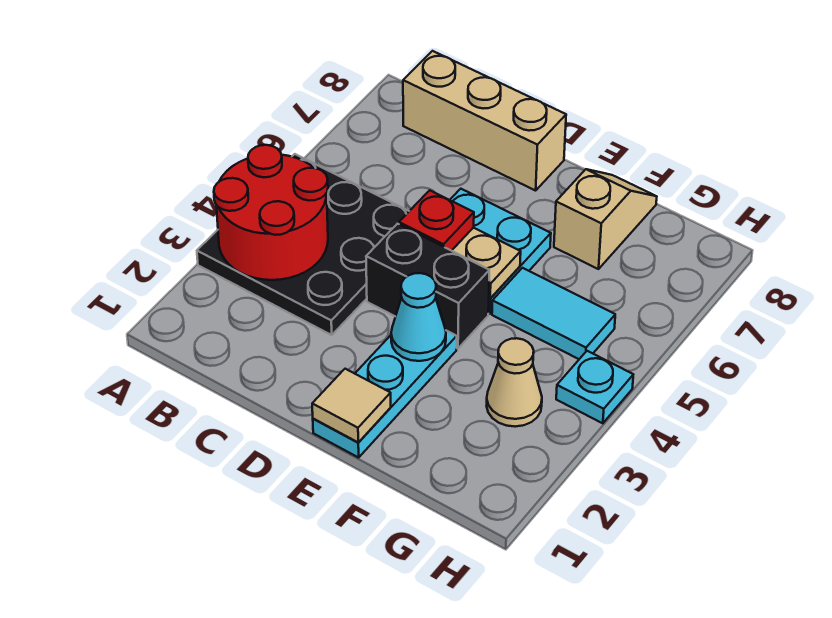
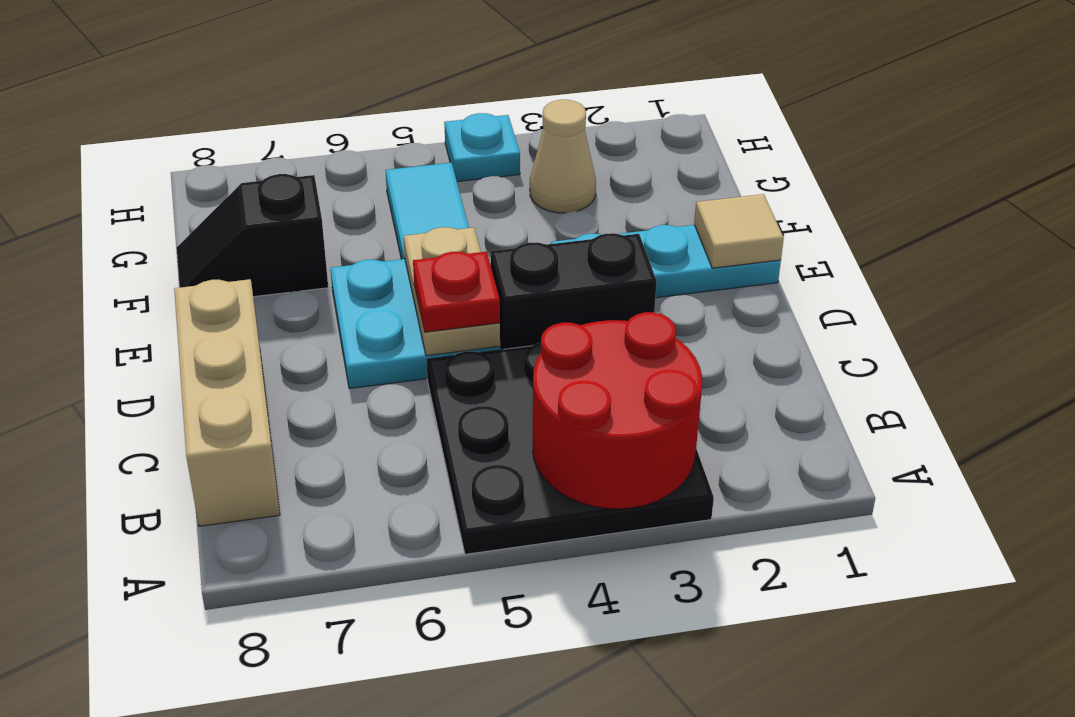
black brick D4:E4 level 1 -> black brick D3:D4 level 1
cyan cone E3 level 2 -> none
tan slope F7:F8 level 1 top 7 -> black slope F7:F8 level 1 top 7

